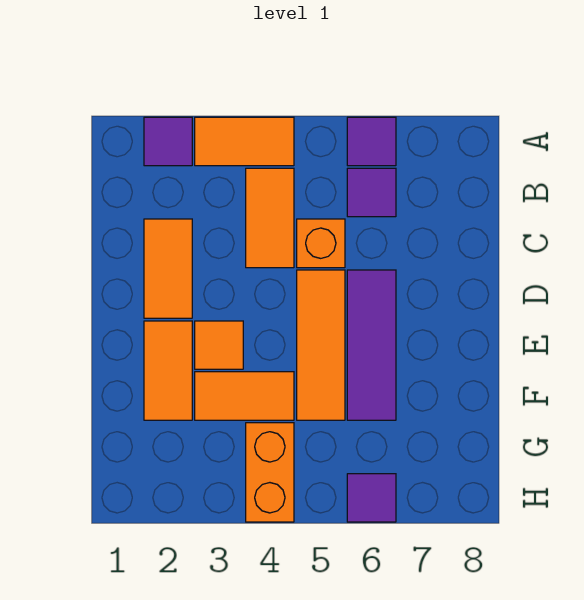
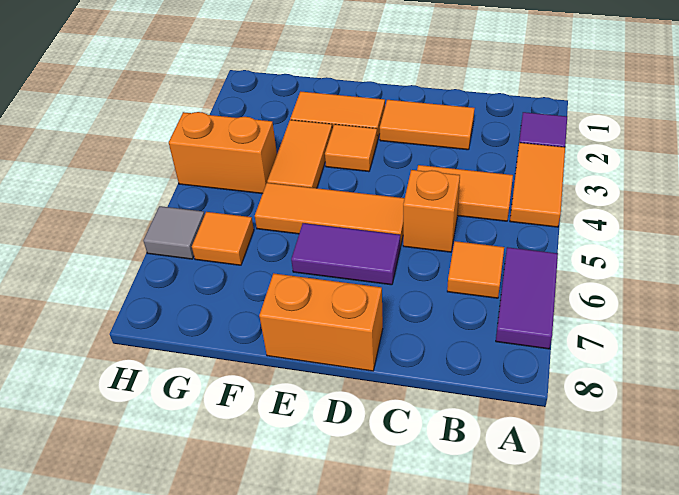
purple tile A6 level 1 -> purple tile A6:A7 level 1
purple tile B6 level 1 -> orange tile B6 level 1
purple tile D6:F6 level 1 -> purple tile D6:E6 level 1
none -> orange brick D8:E8 level 1
none -> orange tile G6 level 1
purple tile H6 level 1 -> grey tile H6 level 1

